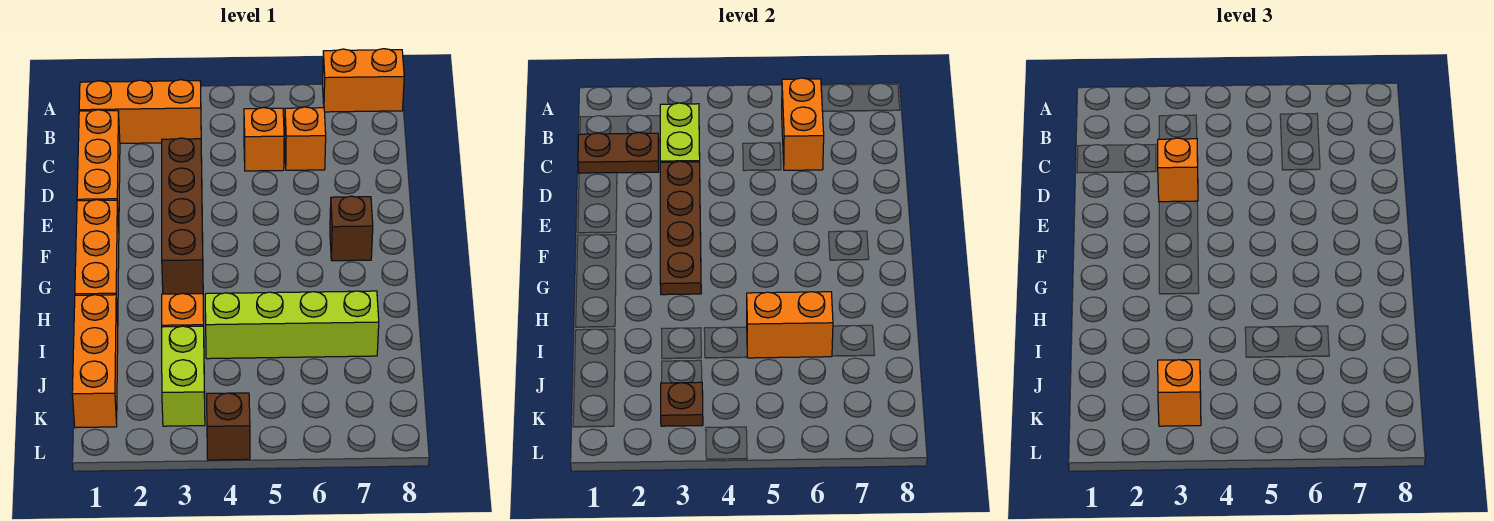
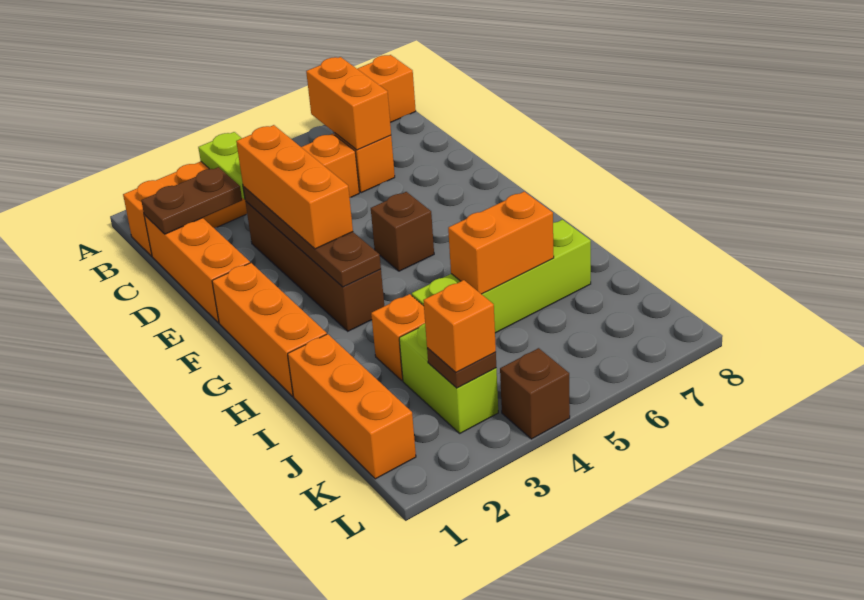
orange brick D3 level 3 -> orange brick D3:F3 level 3
brown brick F7 level 1 -> brown brick F5 level 1

